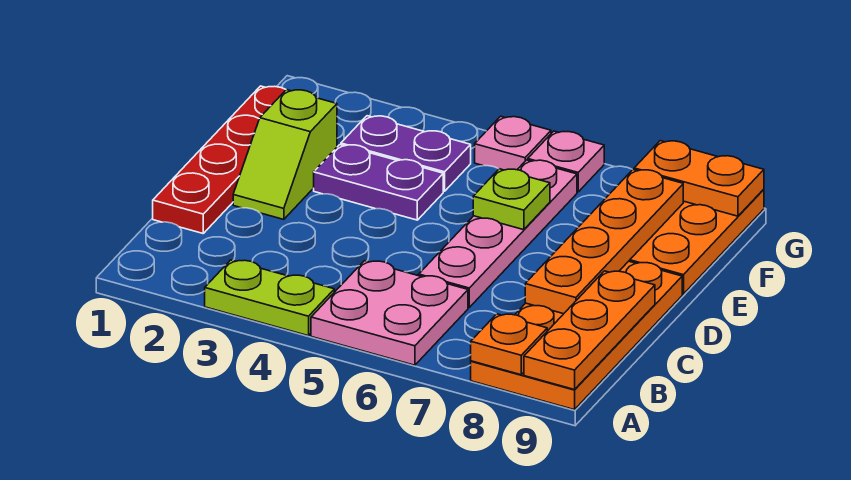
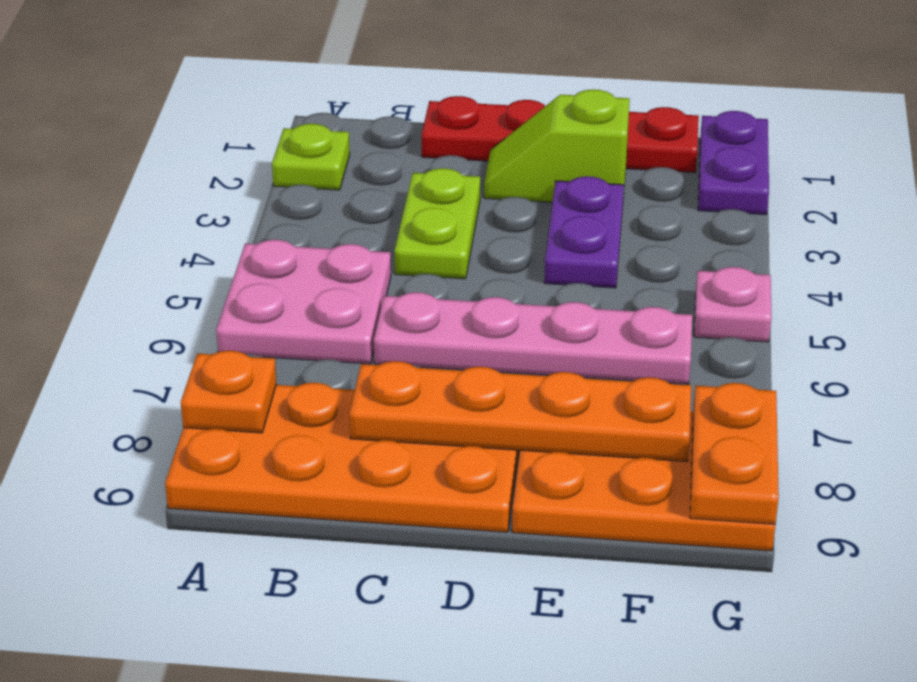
lime plate A3:A4 level 1 -> lime plate C3:C4 level 1
orange plate A9:C9 level 2 -> none
lime plate E6 level 2 -> lime plate A2 level 1
purple plate F3:F4 level 1 -> purple plate G1:G2 level 1
pink plate G6 level 1 -> none

